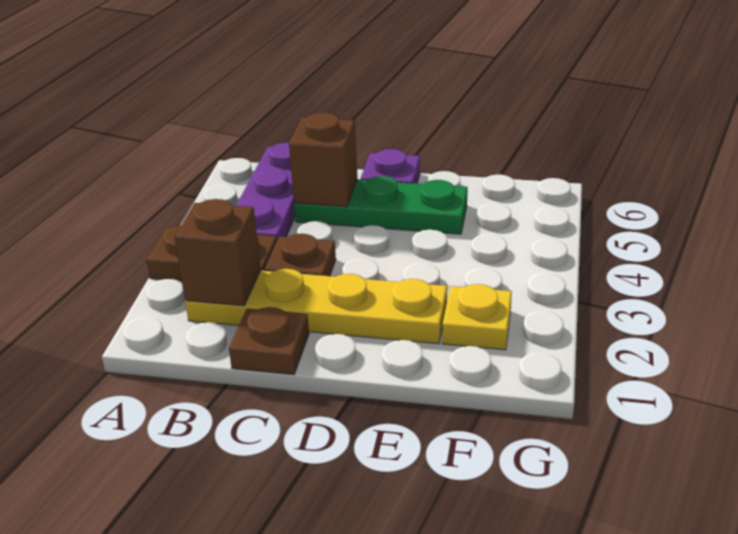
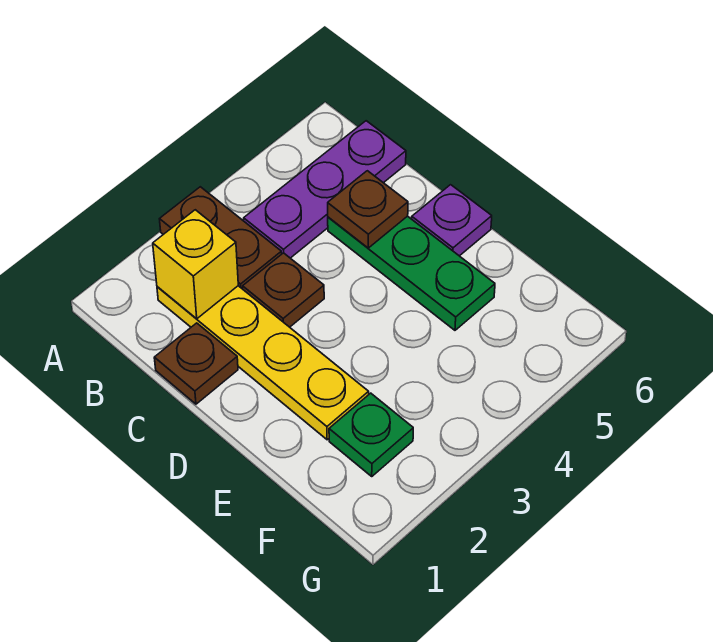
brown brick B2 level 2 -> yellow brick B2 level 2
brown brick C5 level 2 -> brown plate C5 level 2
yellow plate F2 level 1 -> green plate F2 level 1

